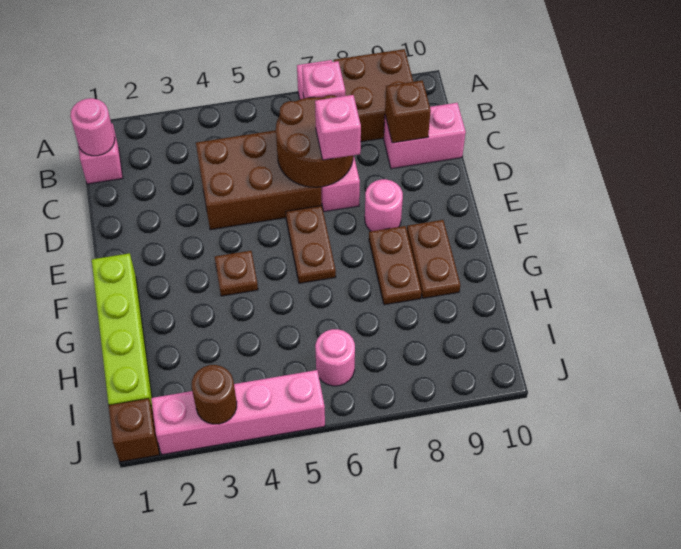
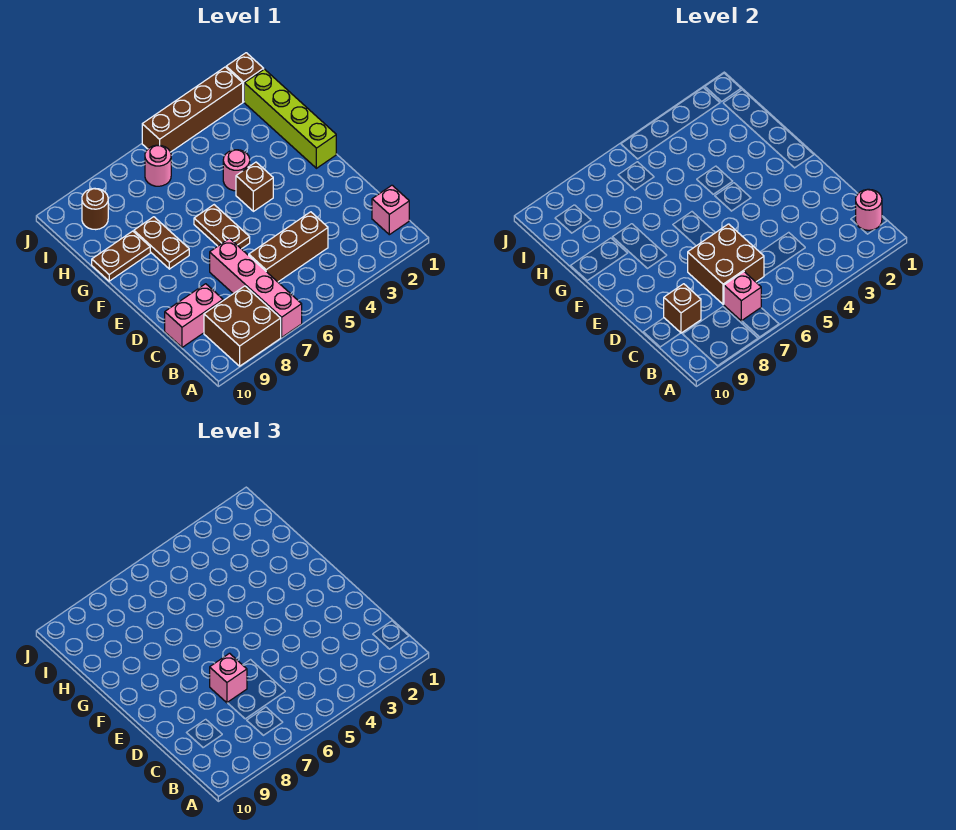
brown brick C4:D6 level 1 -> brown brick C4:C6 level 1
brown round brick C6:D7 level 2 -> brown brick C6:D7 level 2
pink round brick E8 level 1 -> pink round brick G4 level 1
brown plate F4 level 1 -> brown brick F4 level 1
brown plate F9:G9 level 1 -> brown plate G9:G10 level 1
pink brick J2:J5 level 1 -> brown brick J2:J5 level 1
brown round brick J3 level 2 -> brown round brick I9 level 1

